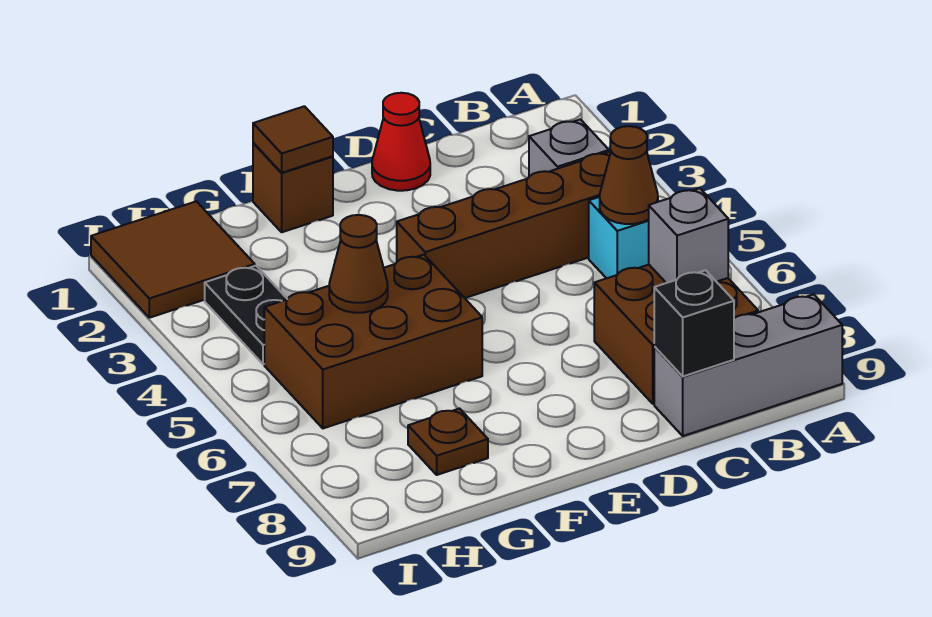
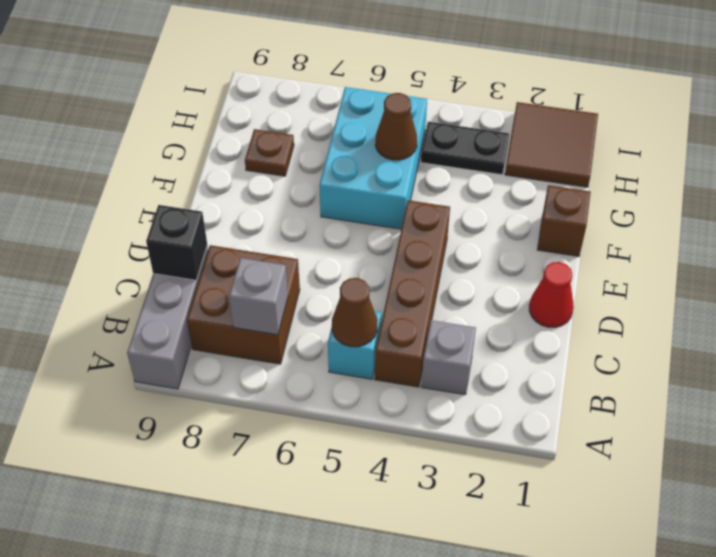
brown tile F1 level 2 -> none
brown brick F5:H6 level 1 -> cyan brick F5:H6 level 1

